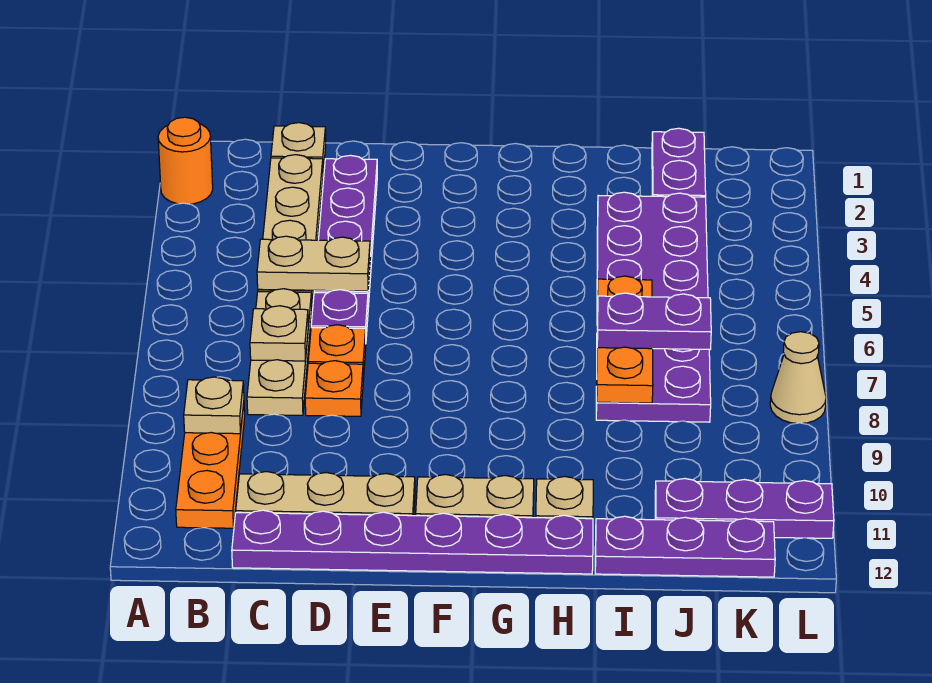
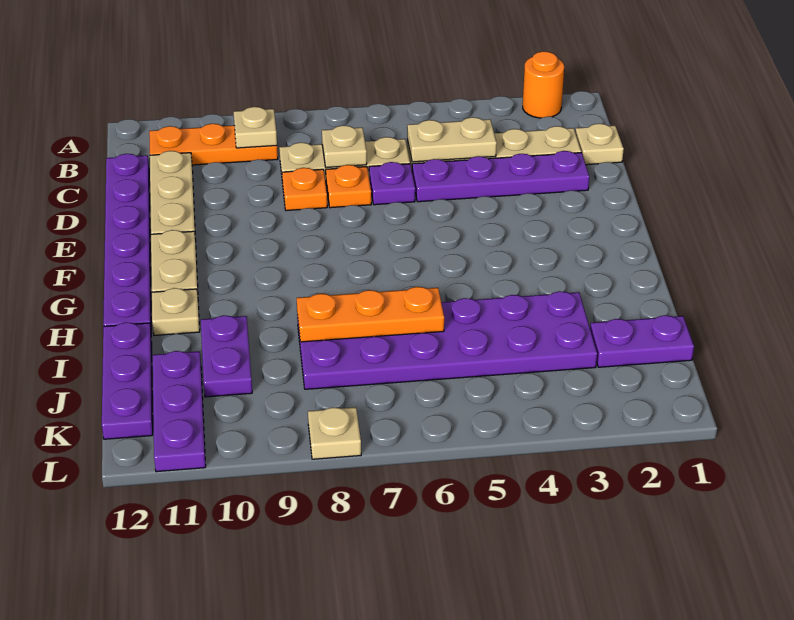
tan plate C5:D5 level 2 -> tan plate C4:C5 level 2
purple plate I7:J7 level 3 -> purple plate I10:J10 level 1
tan cone L8 level 1 -> tan plate L8 level 1

